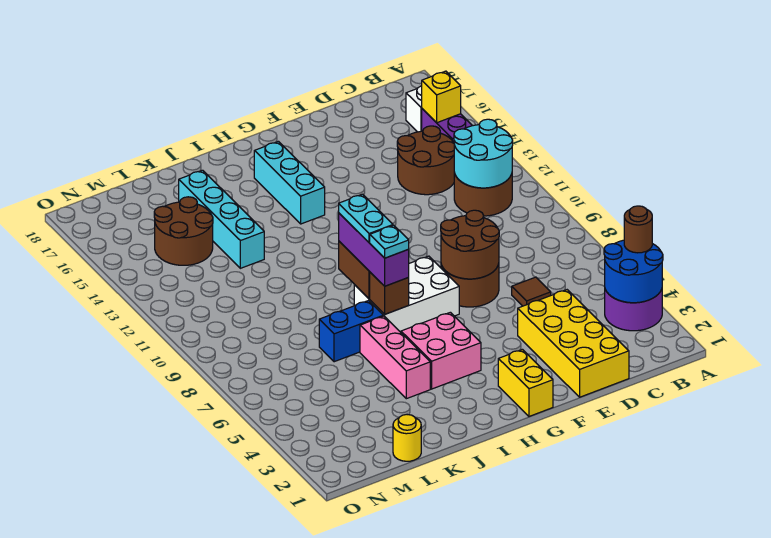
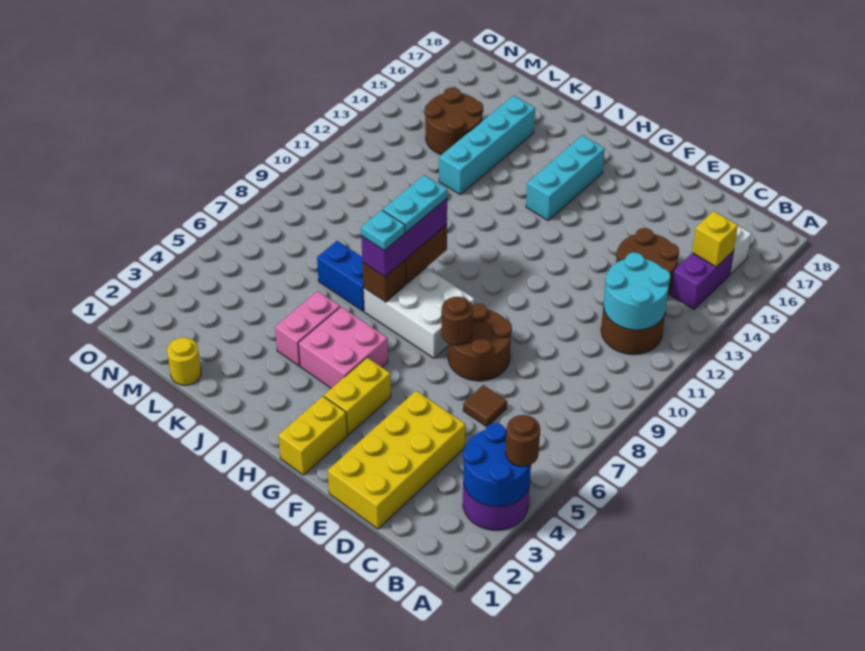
brown round brick E7:F8 level 2 -> brown round brick F7 level 2
none -> yellow brick G3:G4 level 1
pink brick J4:J6 level 1 -> pink brick J4:J5 level 1

